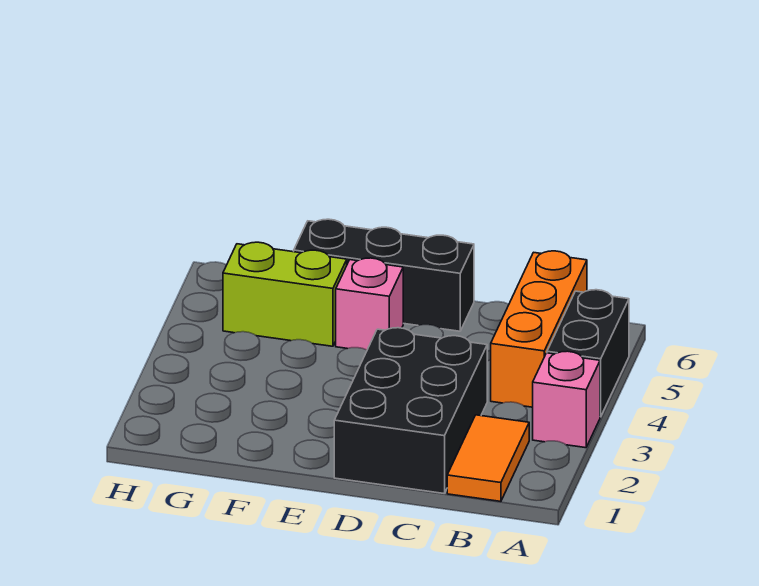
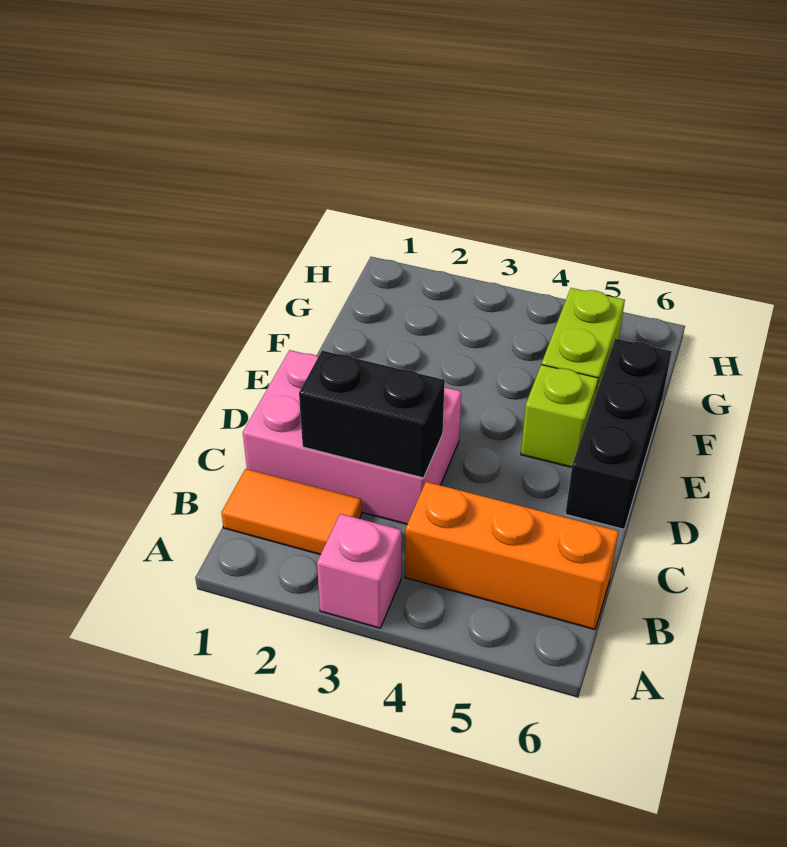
black brick A4:A5 level 1 -> black brick C2:C3 level 2
black brick C1:D3 level 1 -> pink brick C1:D3 level 1
pink brick E5 level 1 -> lime brick E5 level 1

